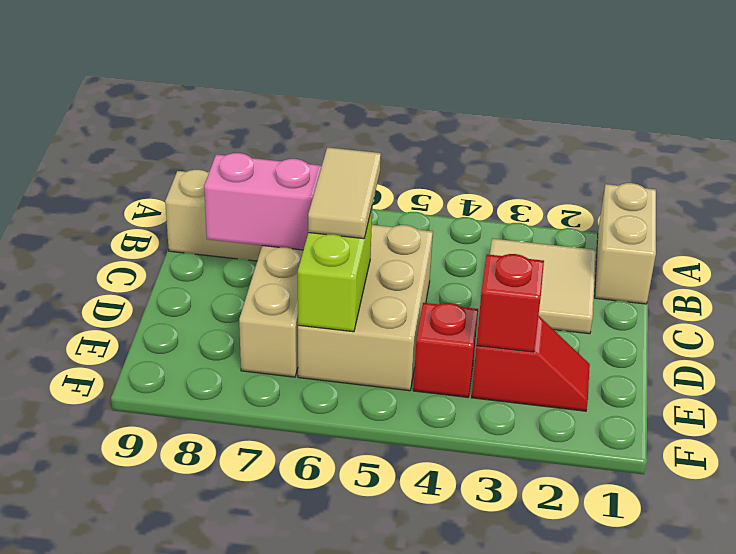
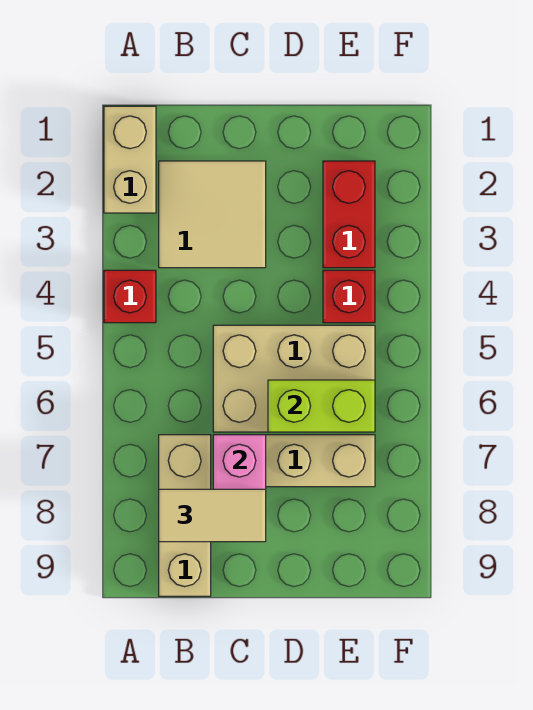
tan brick A1:B1 level 1 -> tan brick A1:A2 level 1
tan tile C6:D6 level 3 -> tan tile B8:C8 level 3
red slope E2:E3 level 1 top 3 -> red brick E2:E3 level 1
red brick E3 level 2 -> red brick A4 level 1

